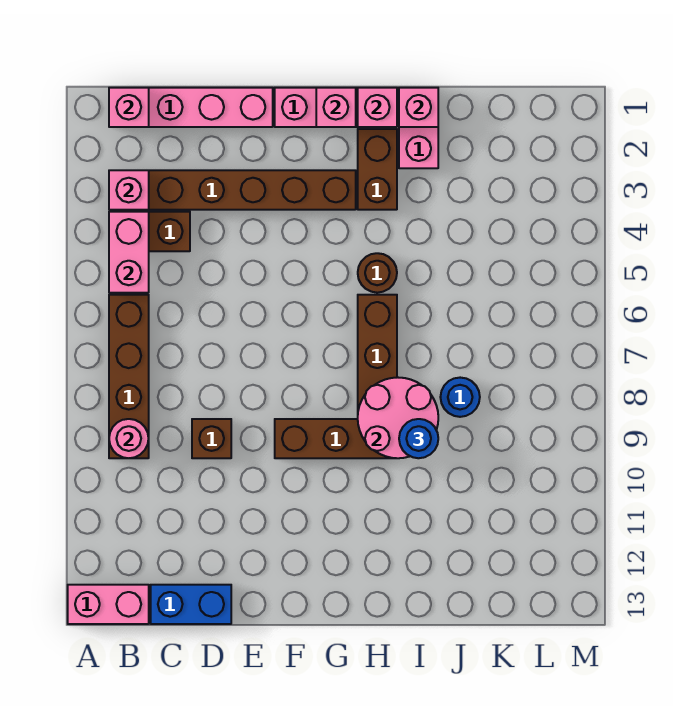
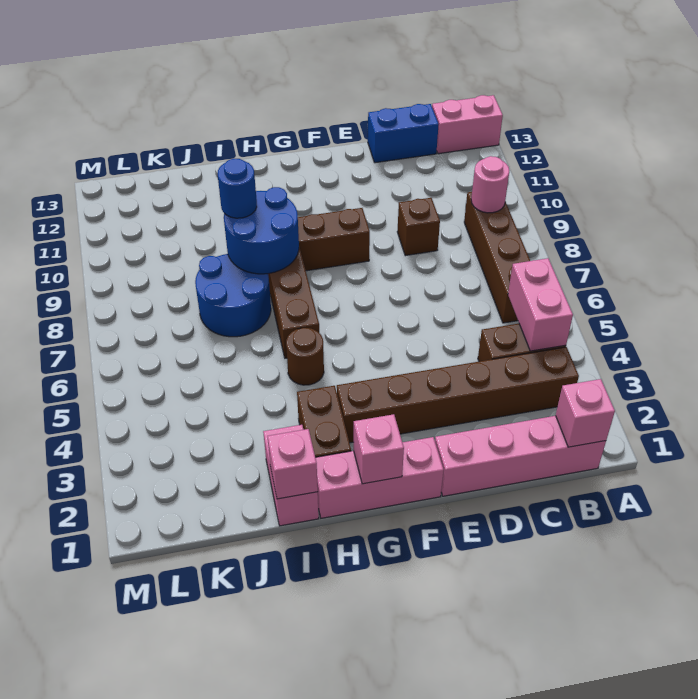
pink brick B3 level 2 -> none
pink brick H1 level 2 -> none
pink round brick H8:I9 level 2 -> blue round brick H8:I9 level 2
blue round brick J8 level 1 -> blue round brick I7:J8 level 1

